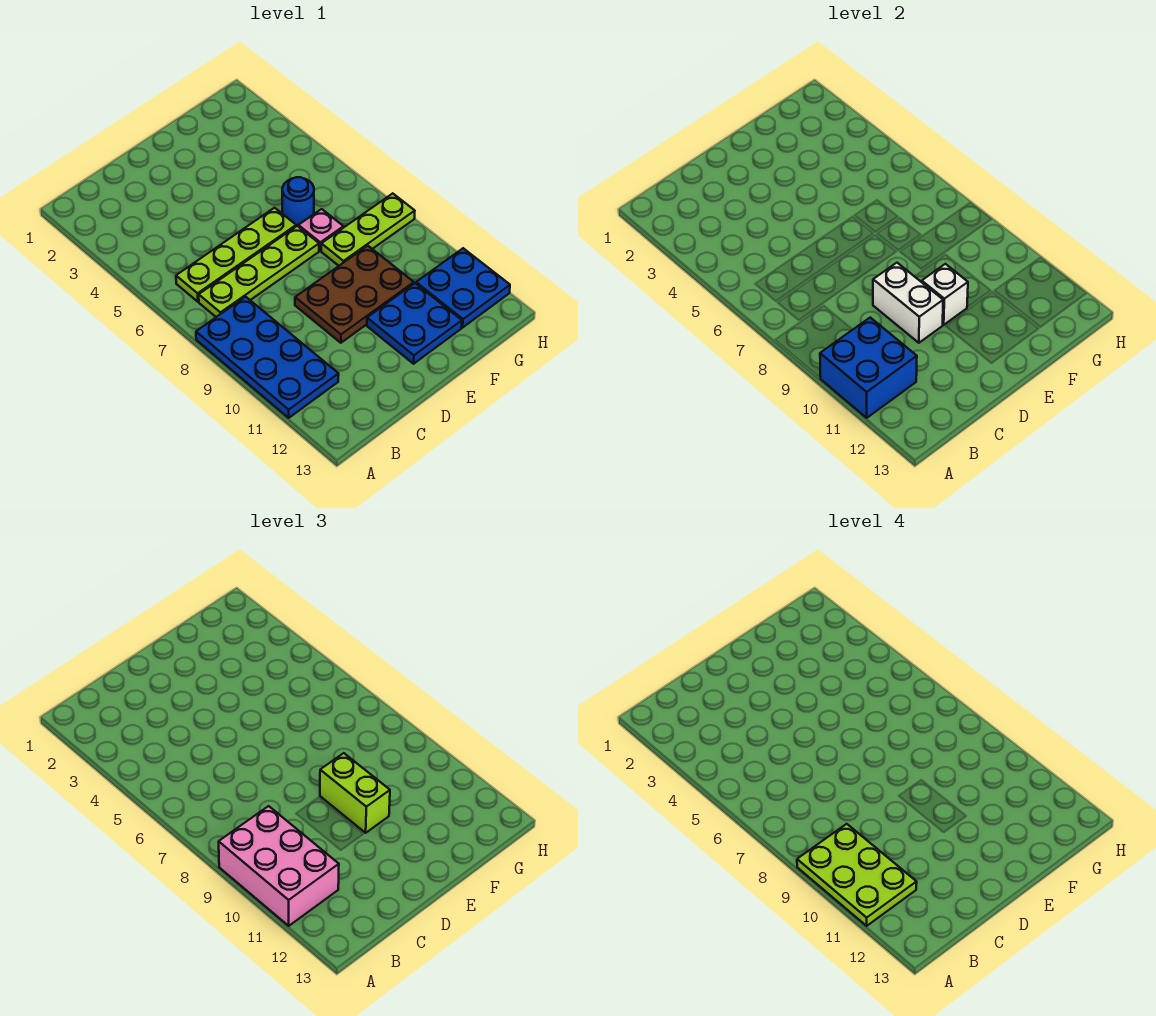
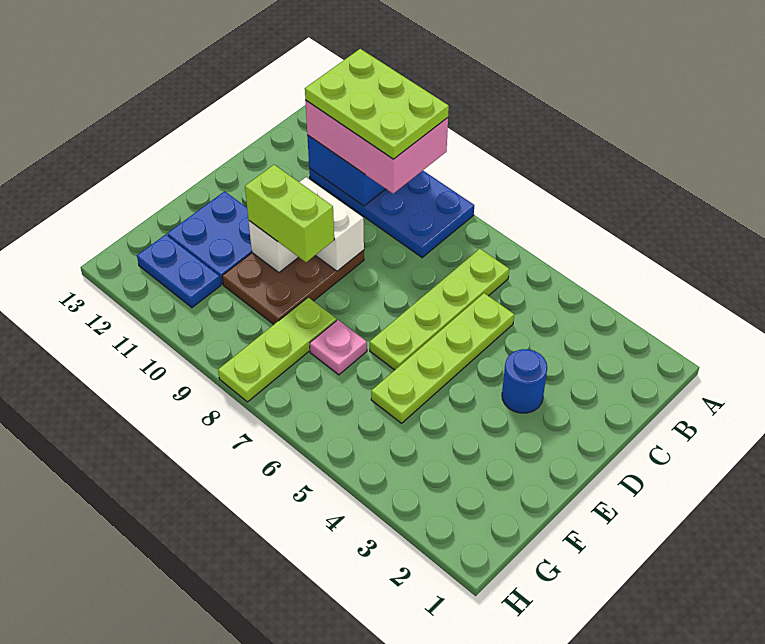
lime plate B7:E7 level 1 -> lime plate C5:F5 level 1
blue round brick F6 level 1 -> blue round brick D3 level 1
blue plate G11:H12 level 1 -> blue plate G11:G12 level 1

